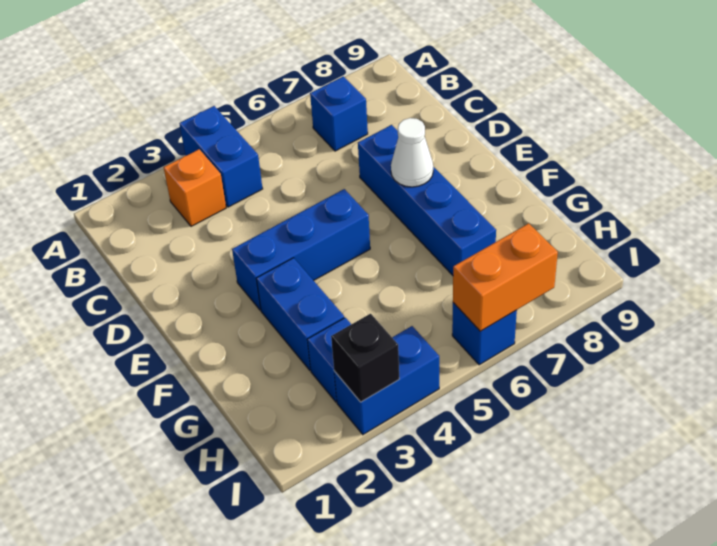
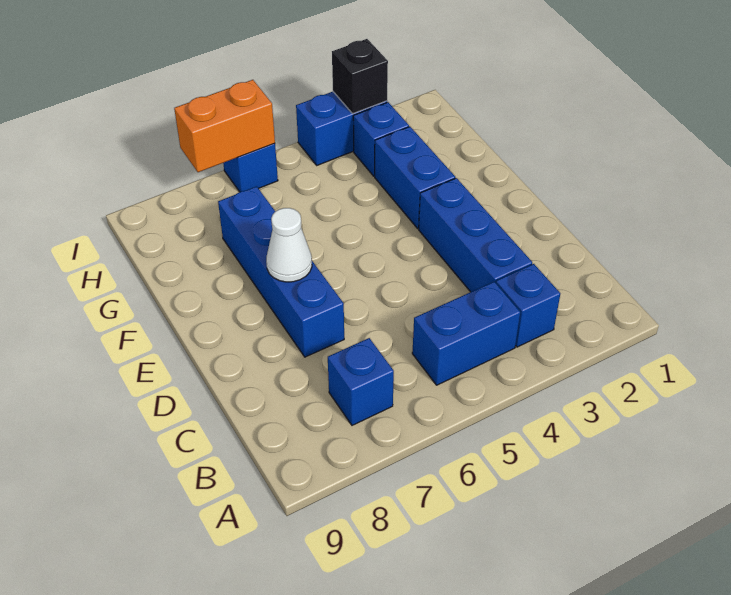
blue brick A4:B4 level 1 -> blue brick B4:B5 level 1
orange brick B3 level 1 -> blue brick B3 level 1
blue brick E3:E5 level 1 -> blue brick C3:E3 level 1

